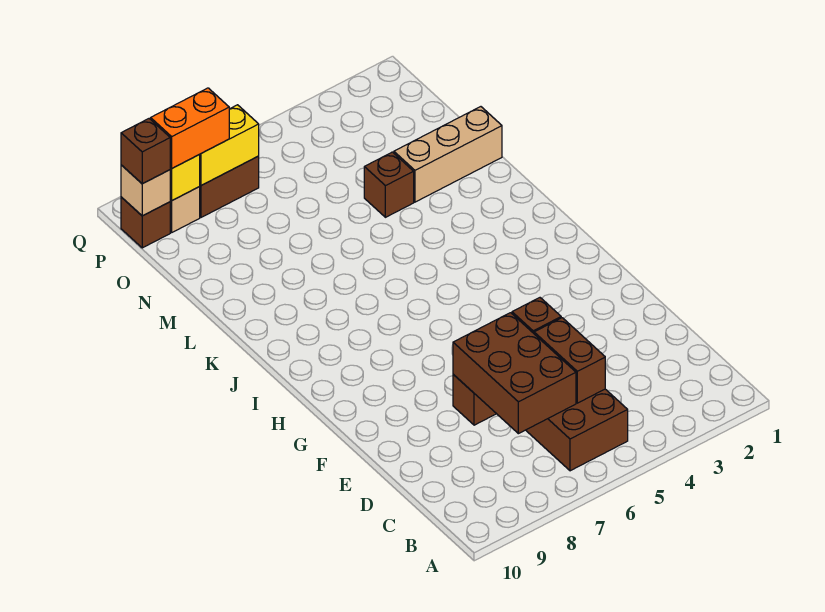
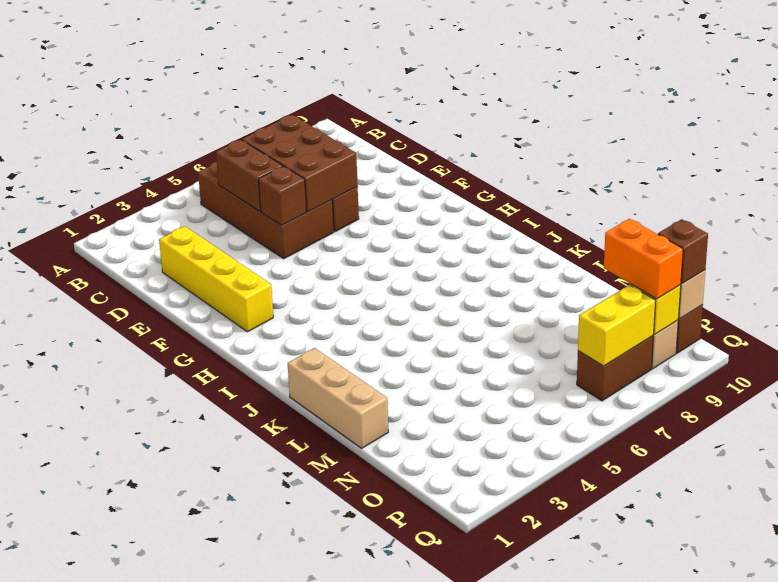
none -> yellow brick D2:G2 level 1
tan brick M1:M3 level 1 -> tan brick K1:M1 level 1
brown brick M4 level 1 -> none
orange brick P8:P9 level 3 -> orange brick O9:P9 level 3

